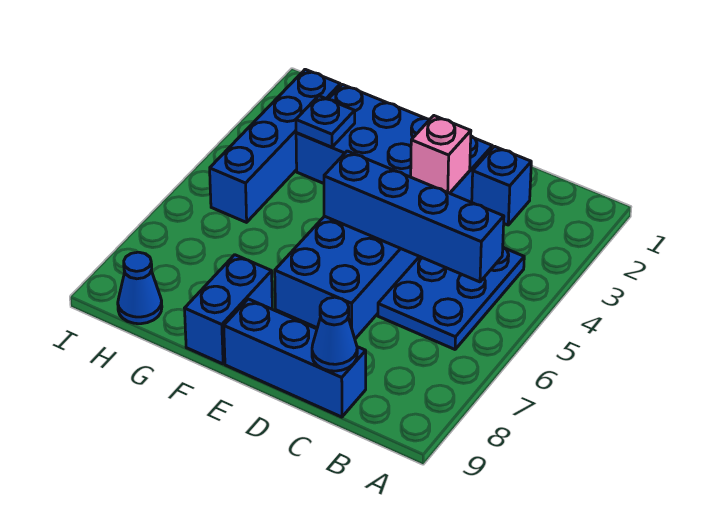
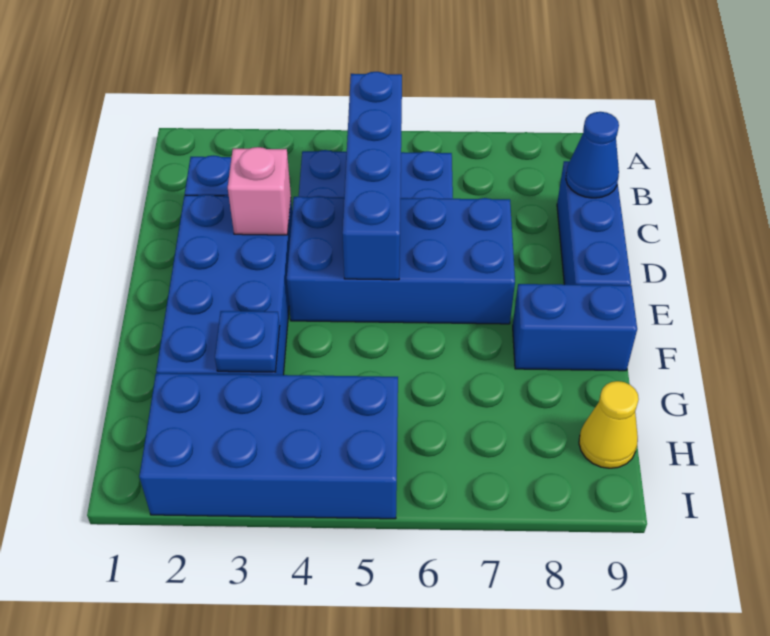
blue brick H2:H5 level 1 -> blue brick H2:I5 level 1
blue cone H9 level 1 -> yellow cone H9 level 1

